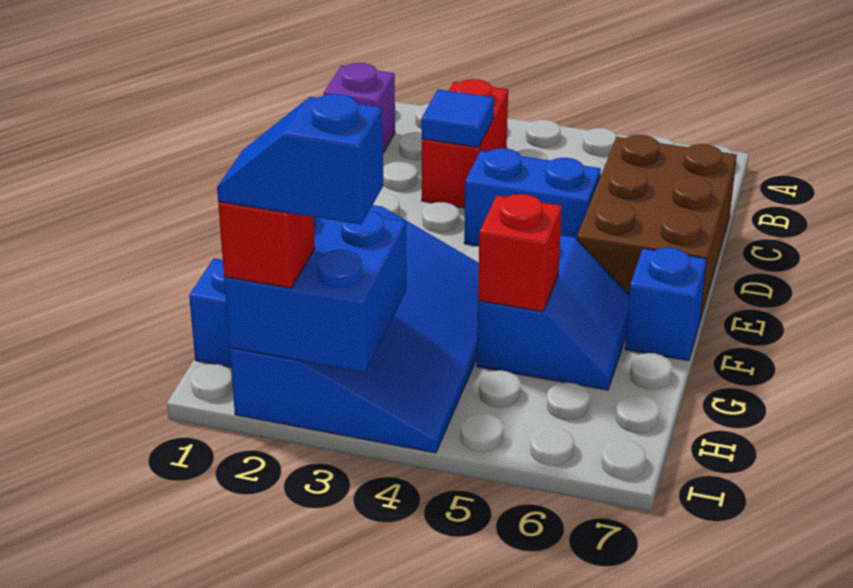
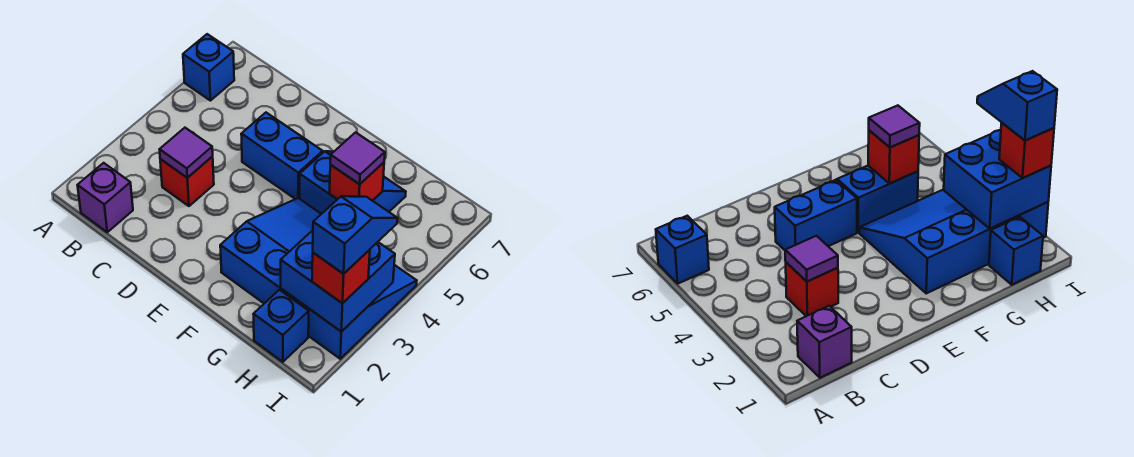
red brick B3:C3 level 1 -> red brick C3 level 1
blue tile C3 level 2 -> purple tile C3 level 2
brown brick C6:E7 level 1 -> none
blue brick D4:D5 level 1 -> blue brick D5:E5 level 1
blue brick F7 level 1 -> blue brick A6 level 1
none -> purple tile G5 level 3
blue slope I2:I3 level 4 top 3 -> blue slope I2:I3 level 4 top 2

